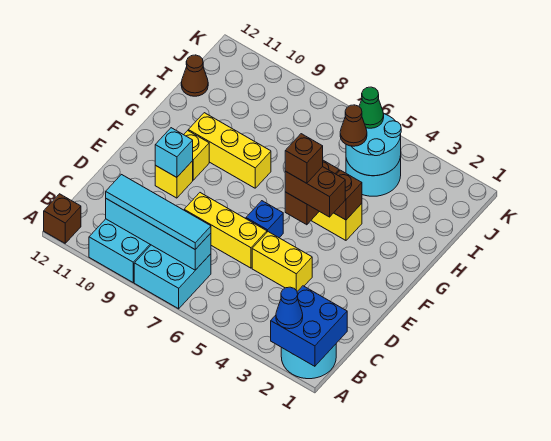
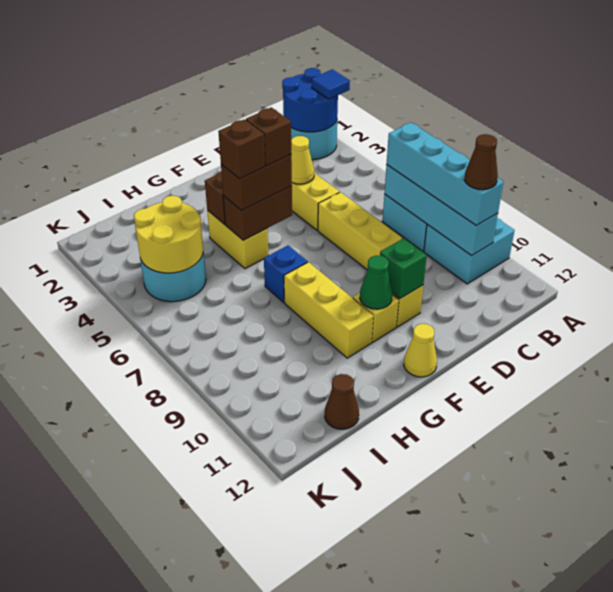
blue brick A1:B2 level 2 -> blue round brick A1:B2 level 2
blue cone A2 level 3 -> blue tile A2 level 3
brown brick A12 level 1 -> brown brick G5 level 4
cyan tile B7:B10 level 3 -> cyan brick B7:B10 level 3
none -> yellow cone D4 level 2
blue brick E6 level 1 -> blue brick G7 level 1
cyan brick E10 level 2 -> green brick E10 level 2
brown brick F4:F5 level 3 -> brown brick F5:G5 level 3
none -> yellow cone F12 level 1
cyan round brick I4:J5 level 2 -> yellow round brick I4:J5 level 2
brown cone I5 level 3 -> brown cone B10 level 4
green cone J5 level 3 -> green cone F10 level 2

